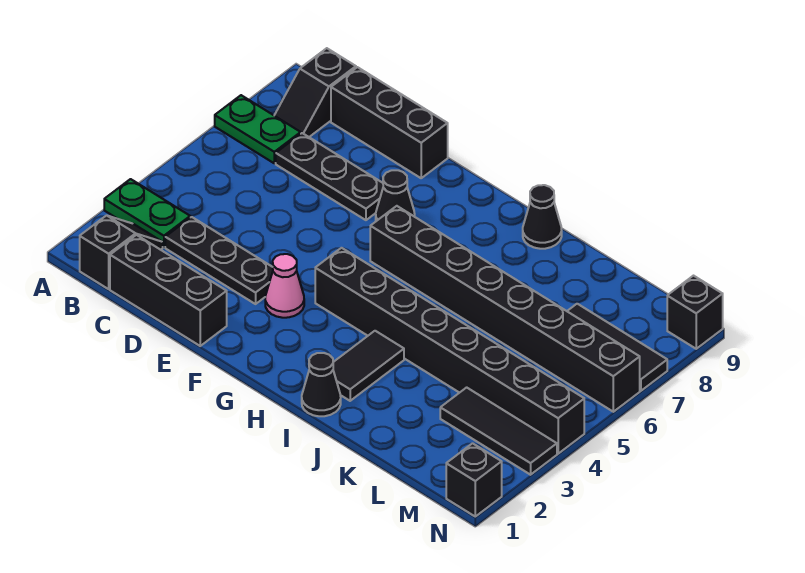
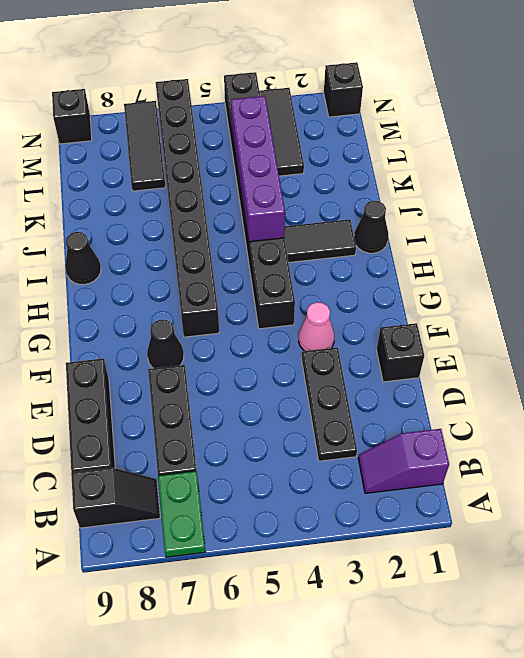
green plate A3:B3 level 1 -> none
black slope B1:B2 level 1 top 1 -> purple slope B1:B2 level 1 top 1
black brick C1:E1 level 1 -> black brick E1 level 1
none -> purple brick I4:L4 level 2

